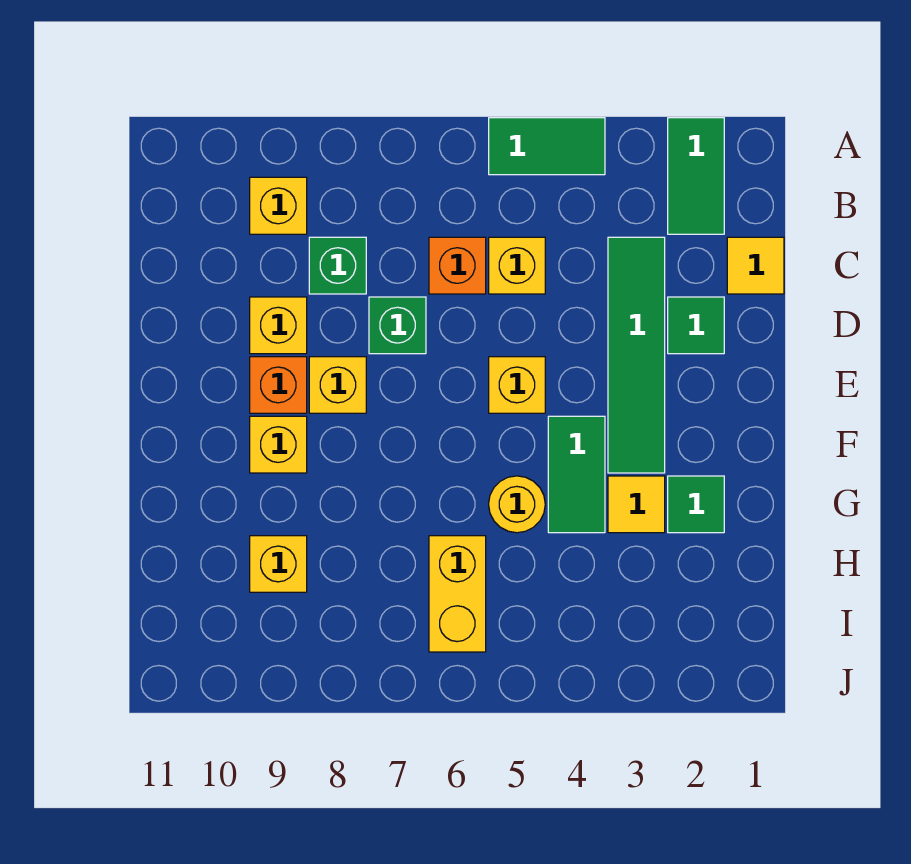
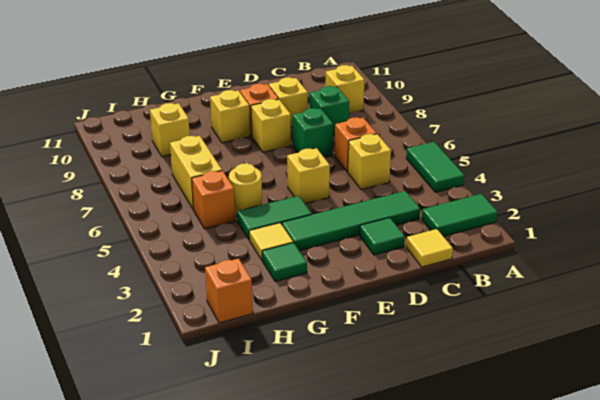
none -> orange brick H5 level 1
yellow brick H6:I6 level 1 -> yellow brick H6:H7 level 1
none -> orange brick I1 level 1

